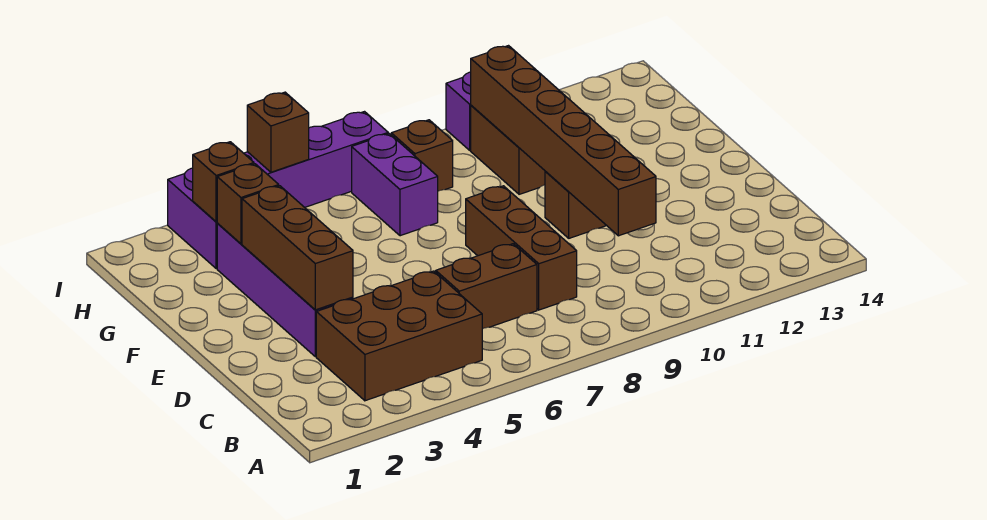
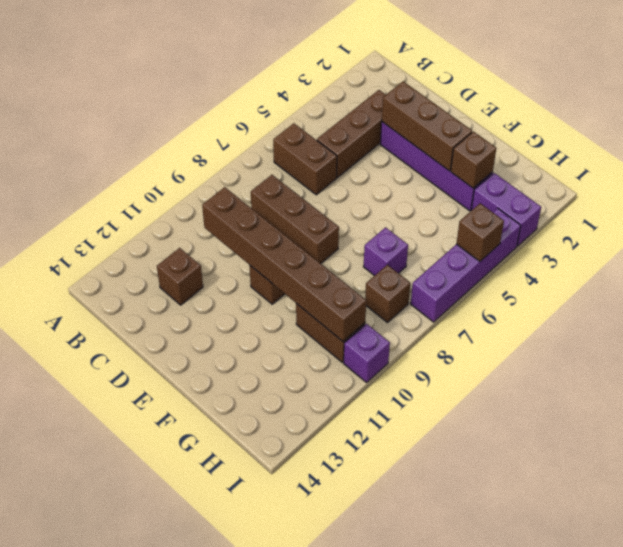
brown brick B3:C5 level 1 -> brown brick C3:C5 level 1
brown brick C6:C7 level 1 -> brown brick B6:C6 level 1
purple brick G7:H7 level 1 -> purple brick G7 level 1
brown brick H3 level 2 -> brown brick C12 level 1

